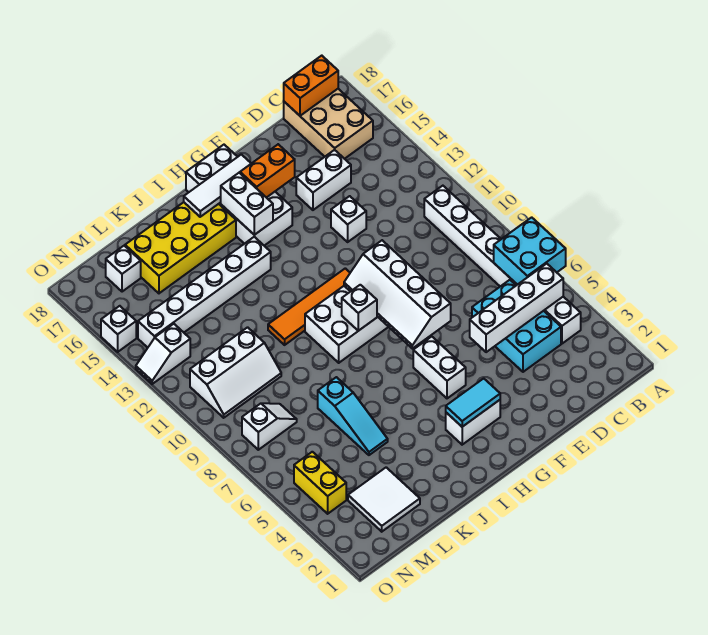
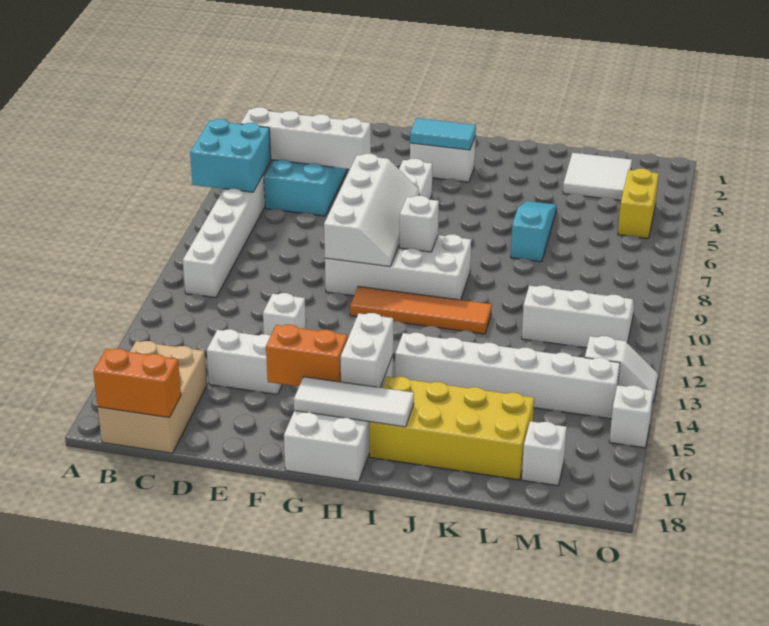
white slope M8:N8 level 1 top N -> none

